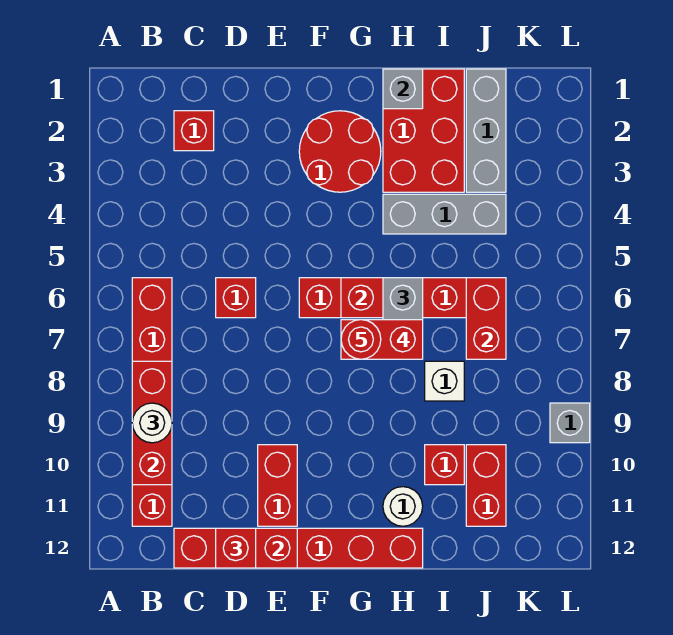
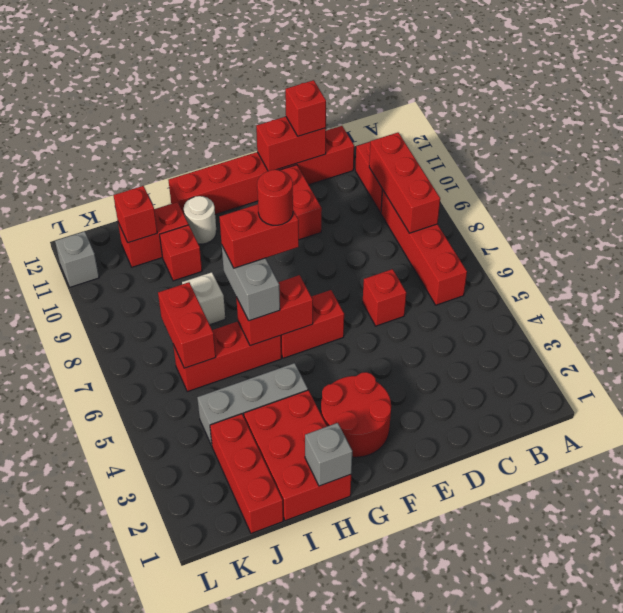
white round brick B9 level 3 -> none
red brick C2 level 1 -> red brick J11 level 2
grey brick J1:J3 level 1 -> red brick J1:J3 level 1
red brick J10:J11 level 1 -> red brick I11:J11 level 1
grey brick L9 level 1 -> grey brick L11 level 1

